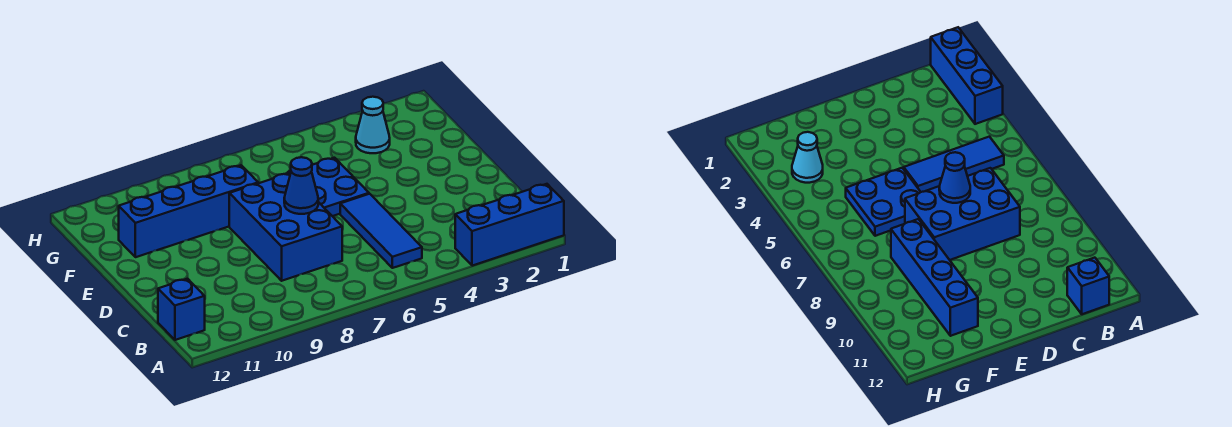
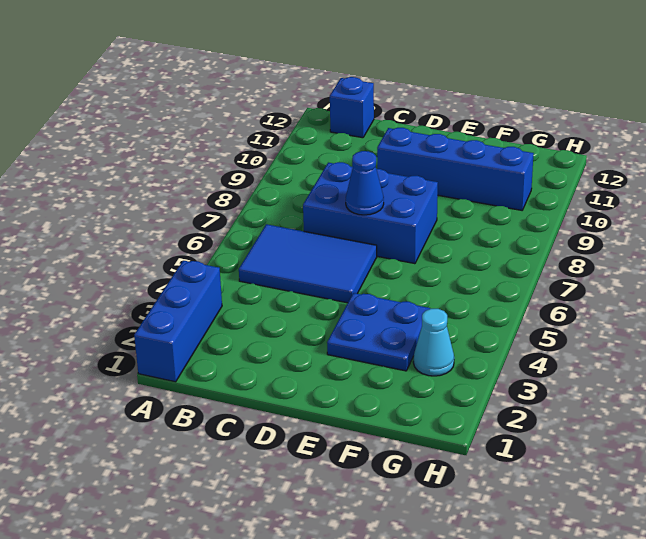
blue tile B5:D5 level 1 -> blue tile B5:D6 level 1
blue plate E5:F6 level 1 -> blue plate E3:F4 level 1
blue brick F8:F11 level 1 -> blue brick D10:G10 level 1

